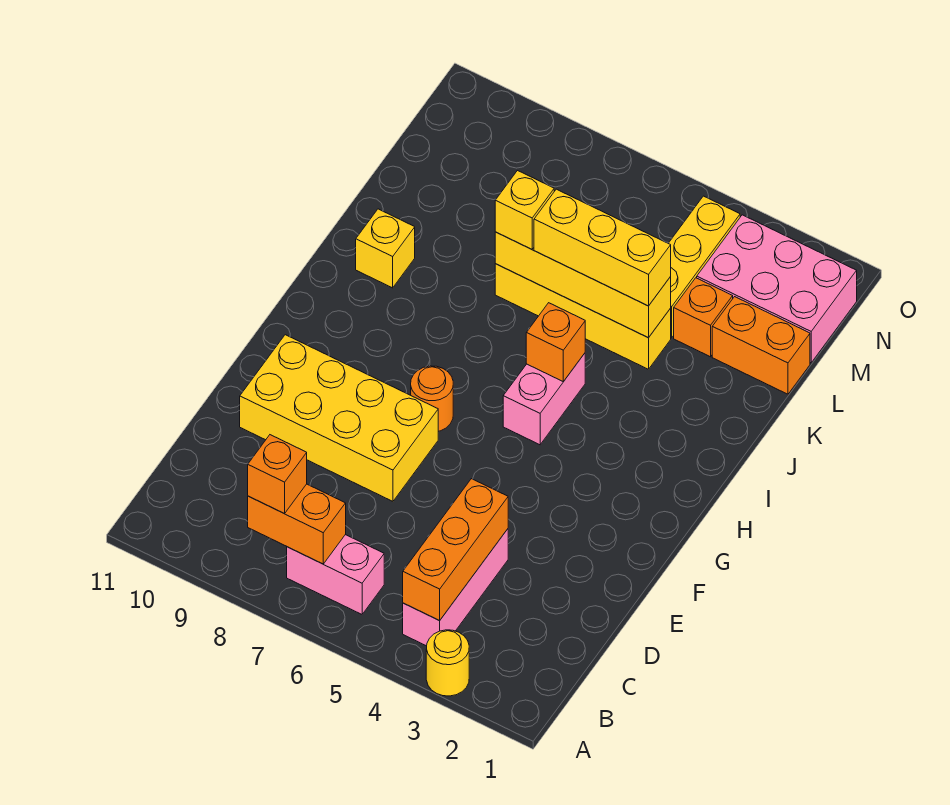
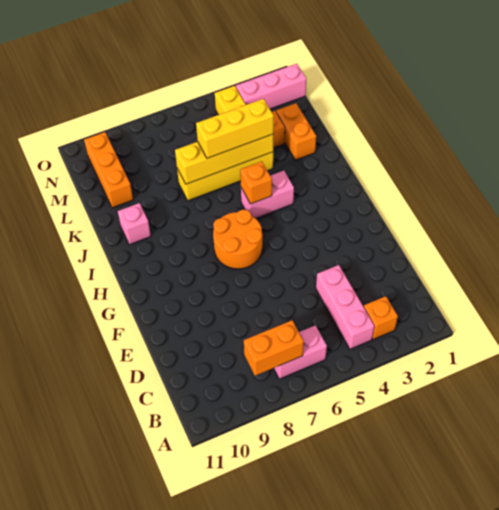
yellow round brick A3 level 1 -> none
orange brick B4:D4 level 2 -> orange brick L10:N10 level 1
orange brick B8 level 3 -> orange brick B3 level 1
yellow brick E7:F10 level 1 -> none
orange round brick G7 level 1 -> orange round brick G6:H7 level 1
pink brick H5:I5 level 1 -> pink brick I4:I5 level 1
yellow brick J10 level 1 -> pink brick J10 level 1
yellow brick K7 level 3 -> none
orange brick L1:L2 level 1 -> orange brick K2:L2 level 1
pink brick M1:N3 level 1 -> pink brick N1:N3 level 1

